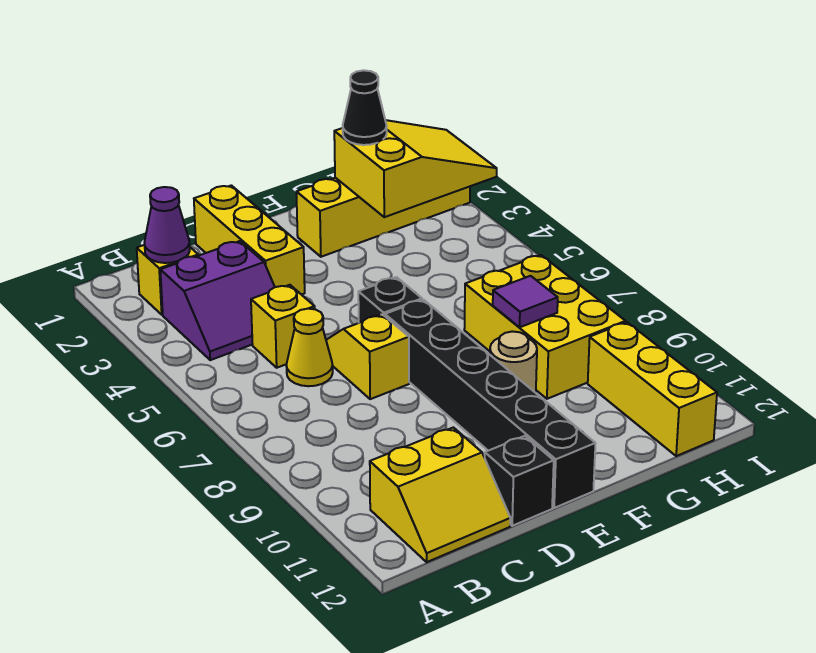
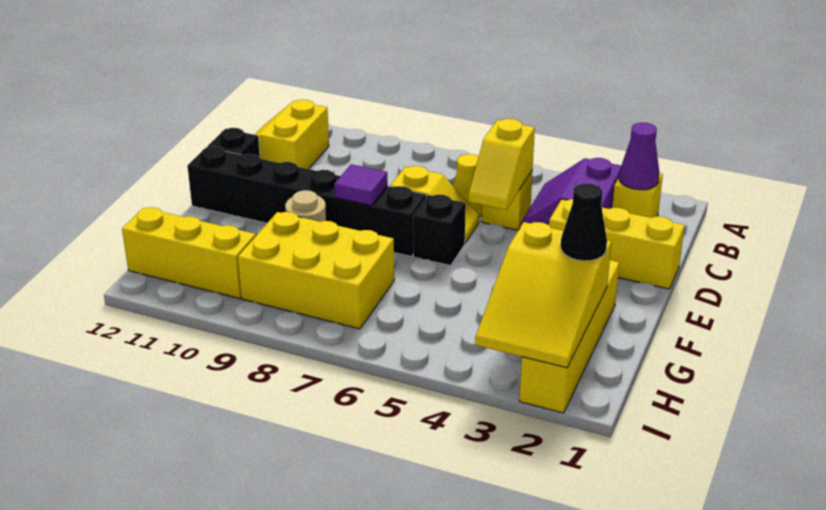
none -> yellow slope C5:D5 level 2 top C
purple tile G8 level 2 -> purple tile E8 level 2

